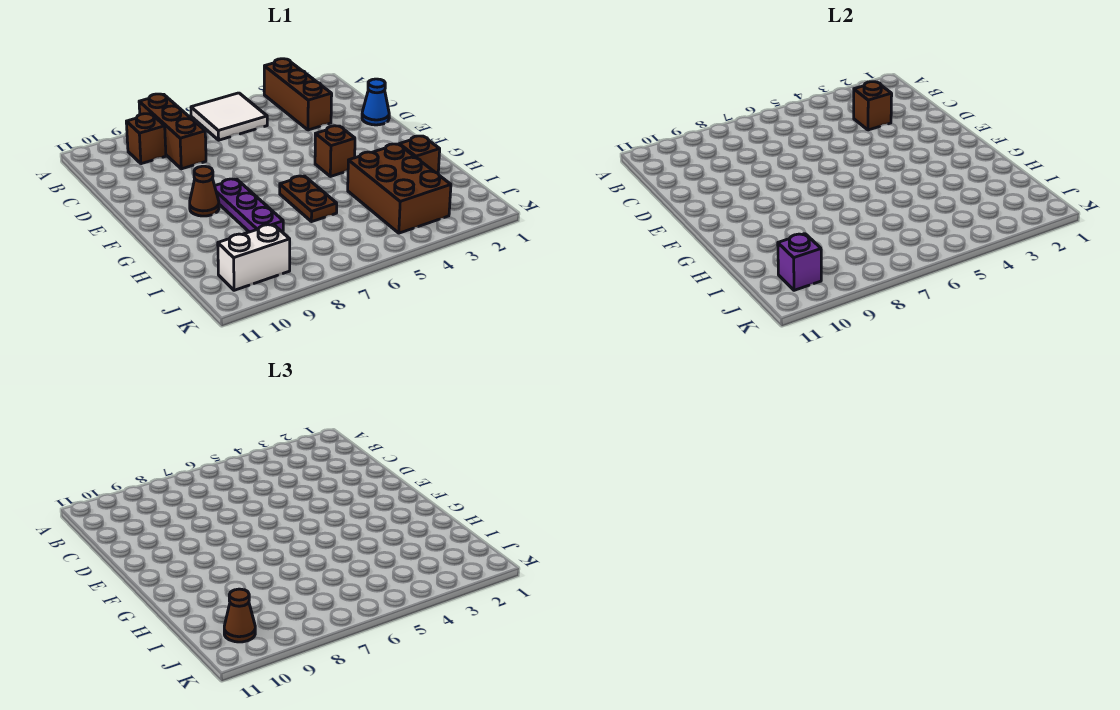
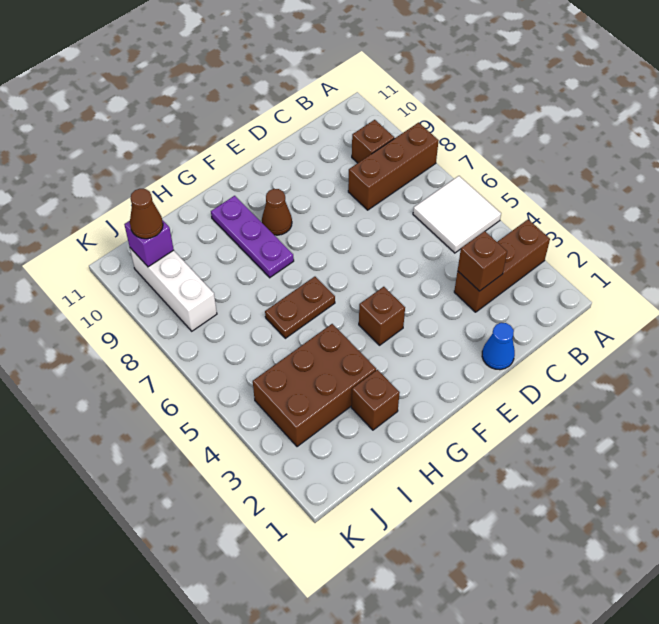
purple plate F8:H8 level 1 -> purple plate G8:G10 level 1
white brick J9:J10 level 1 -> white brick J8:J10 level 1

